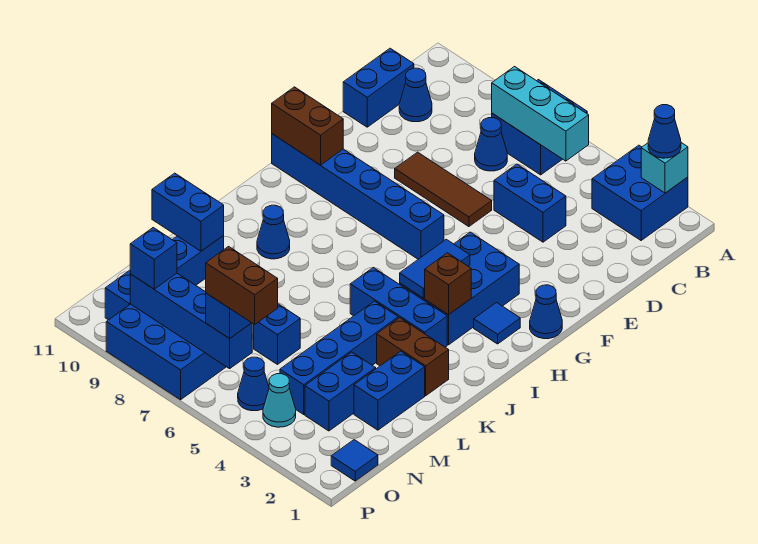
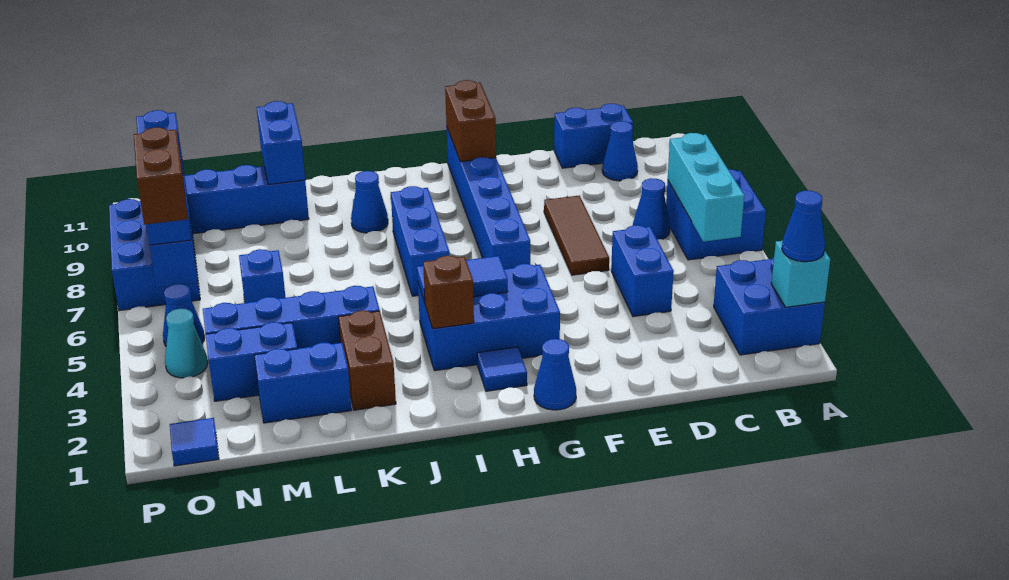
blue brick J3:J5 level 1 -> blue brick I6:I8 level 1

